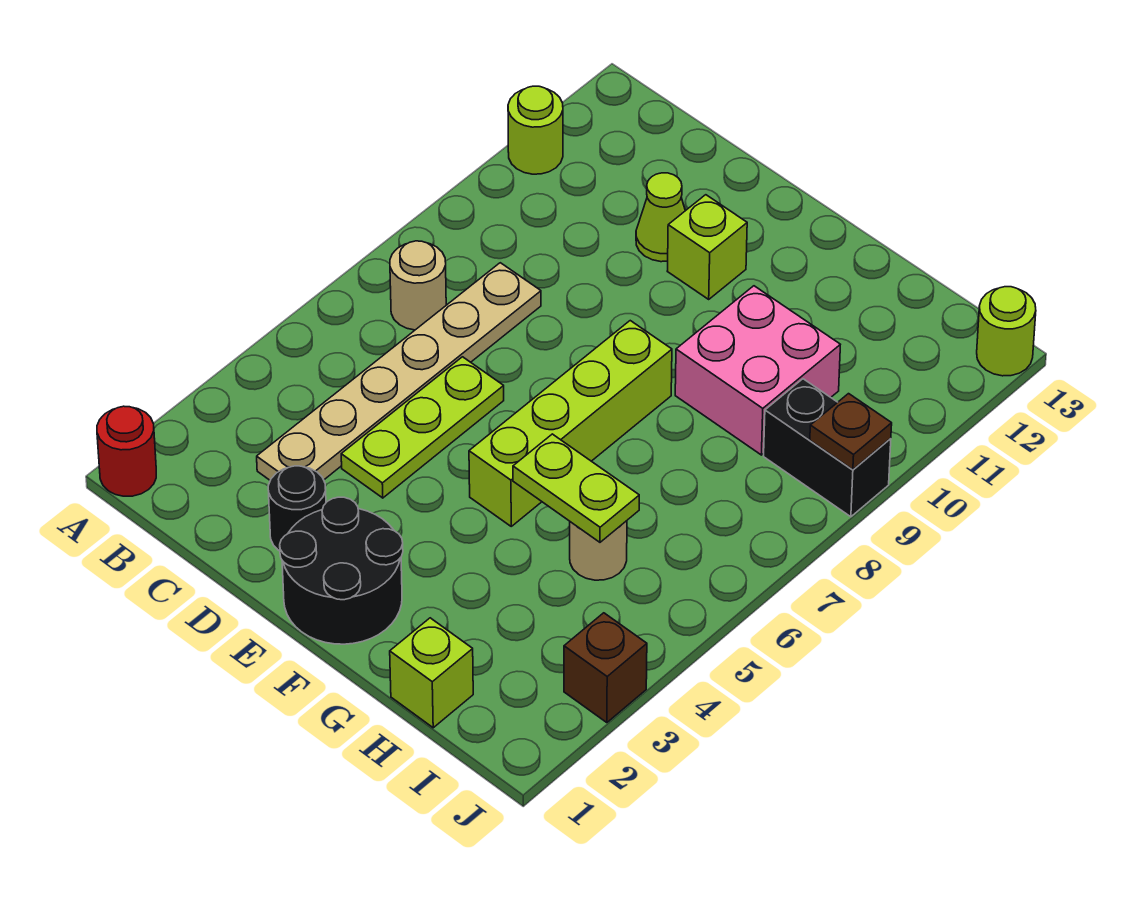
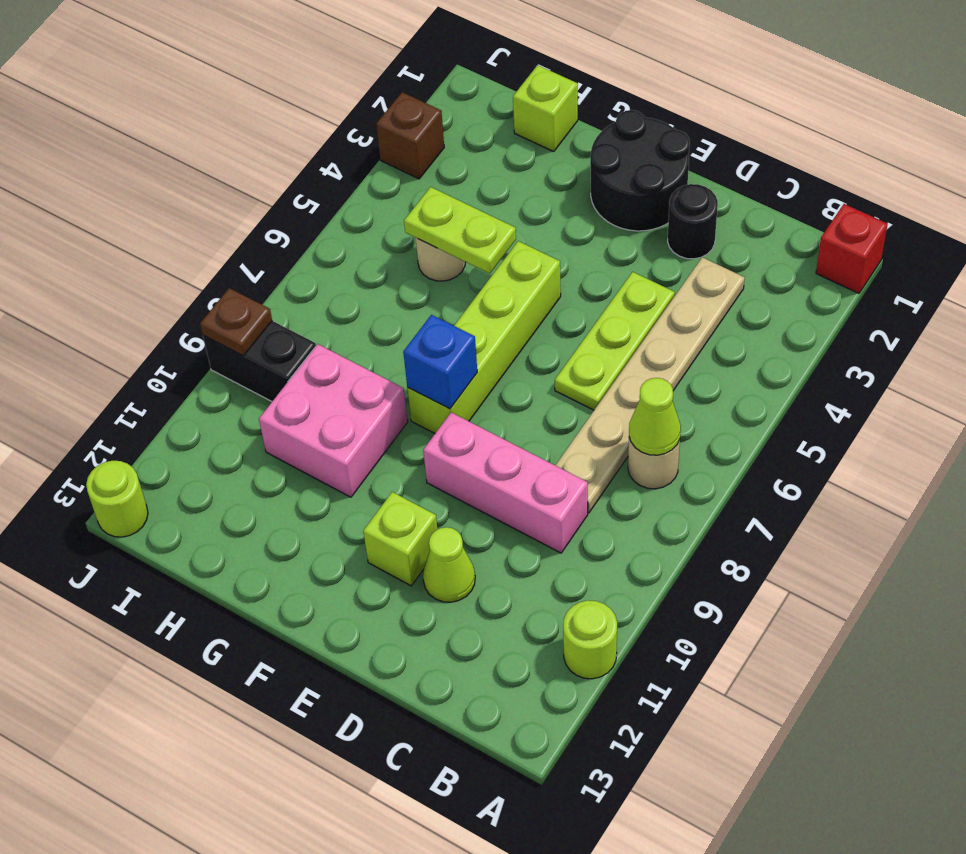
red round brick A1 level 1 -> red brick A1 level 1
none -> lime cone B7 level 2
none -> pink brick C9:E9 level 1
none -> blue brick F8 level 2

